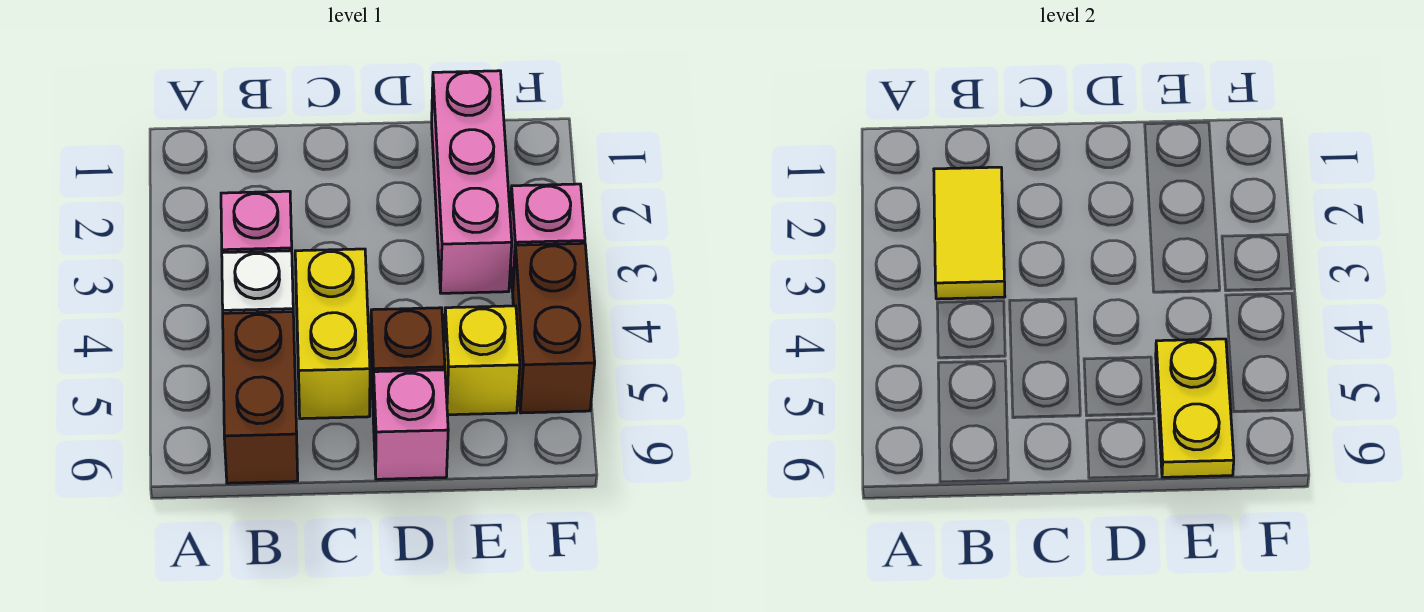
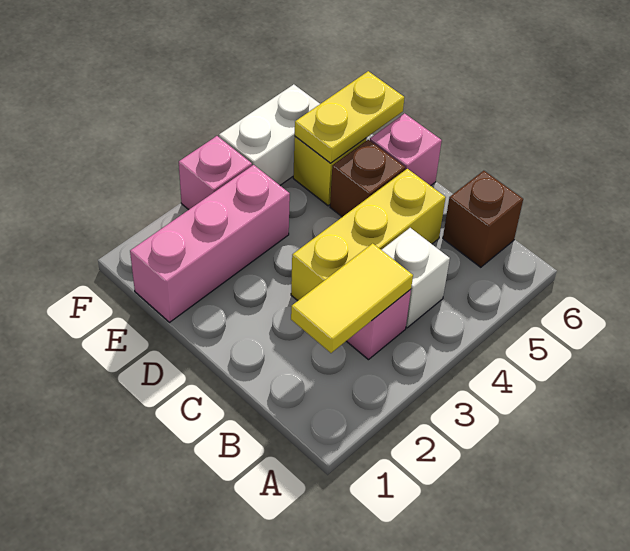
brown brick B5:B6 level 1 -> brown brick B6 level 1
yellow brick C4:C5 level 1 -> yellow brick C3:C5 level 1
brown brick F4:F5 level 1 -> white brick F4:F5 level 1

